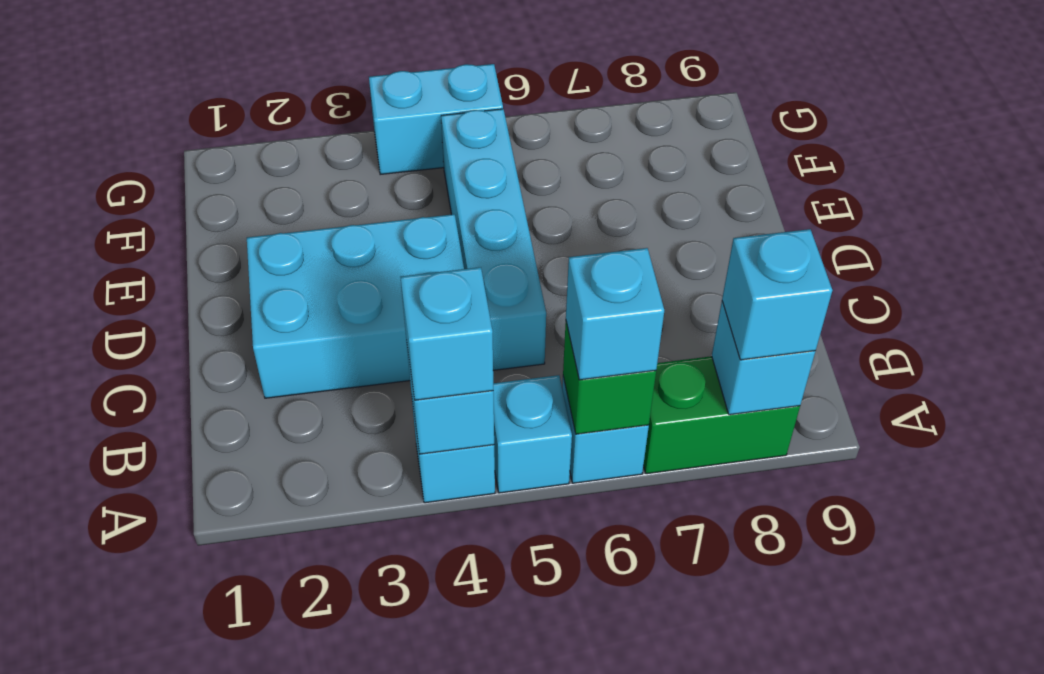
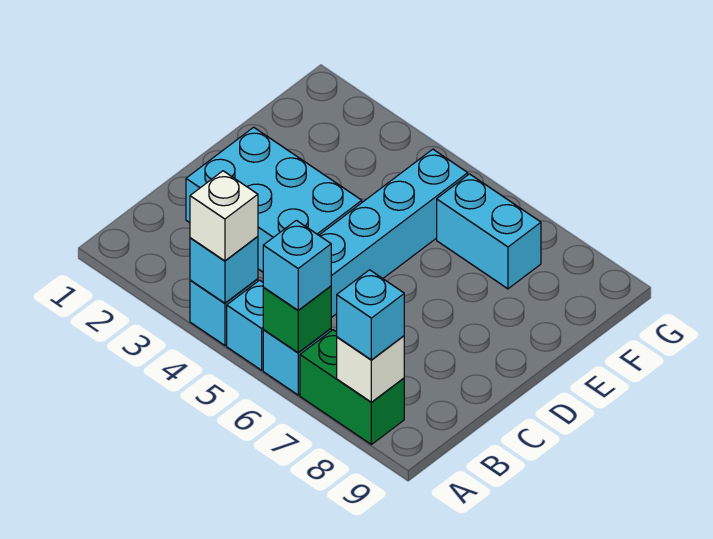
cyan brick A4 level 3 -> white brick A4 level 3
cyan brick A8 level 2 -> white brick A8 level 2
cyan brick G4:G5 level 1 -> cyan brick F6:F7 level 1

